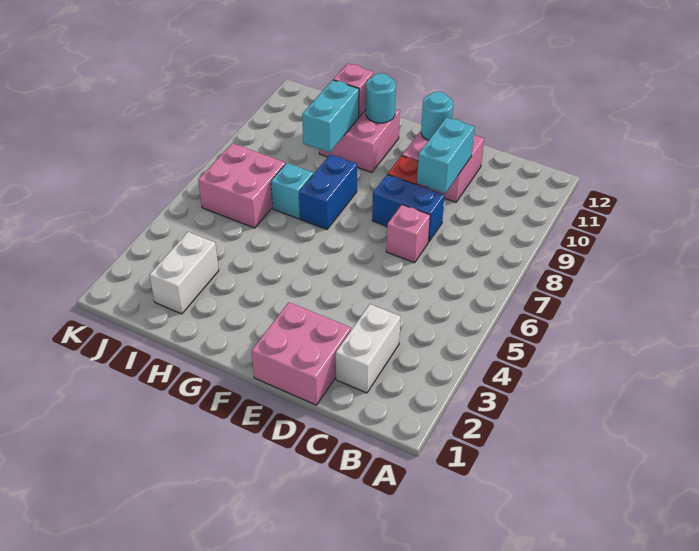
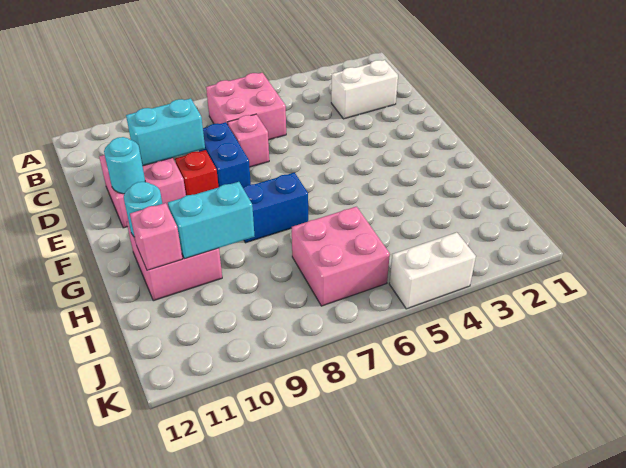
pink brick D1:E2 level 1 -> pink brick B6:C7 level 1
cyan brick H7 level 1 -> none
white brick I2:I3 level 1 -> white brick K4:K5 level 1

